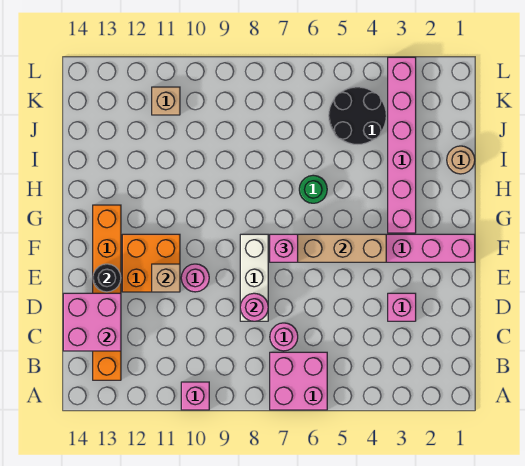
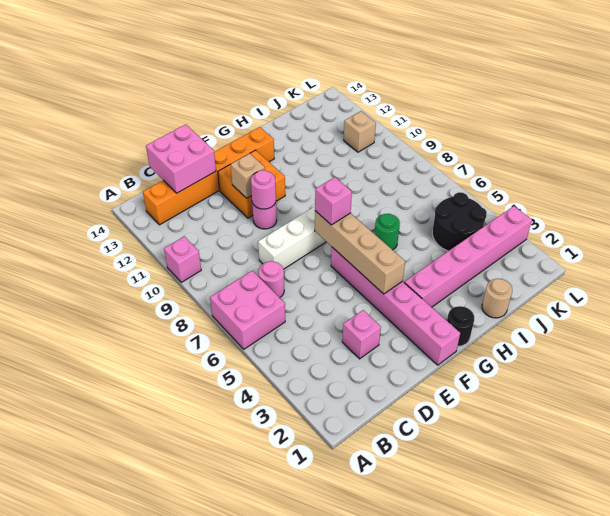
pink round brick D8 level 2 -> pink round brick E10 level 2
black round brick E13 level 2 -> black round brick G1 level 1

